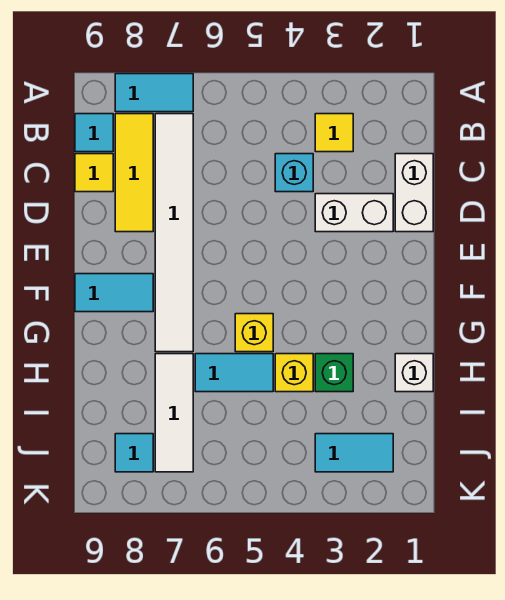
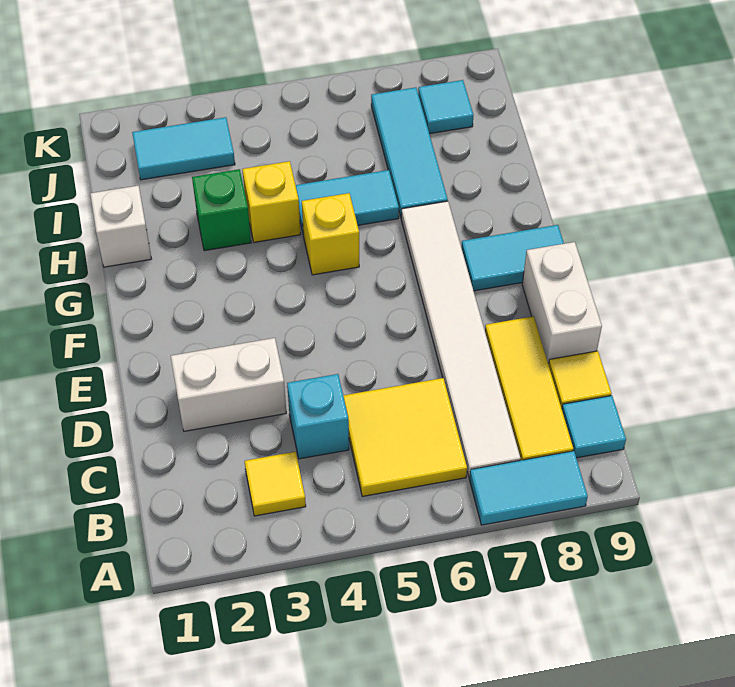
none -> yellow tile B5:C6 level 1
white brick C1:D1 level 1 -> white brick D9:E9 level 1
white tile H7:J7 level 1 -> cyan tile H7:J7 level 1

